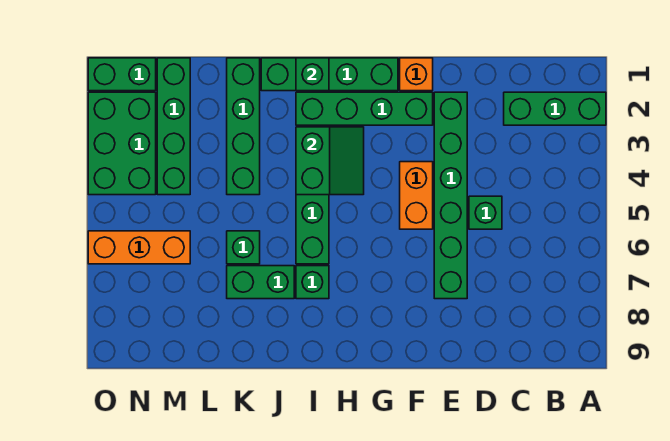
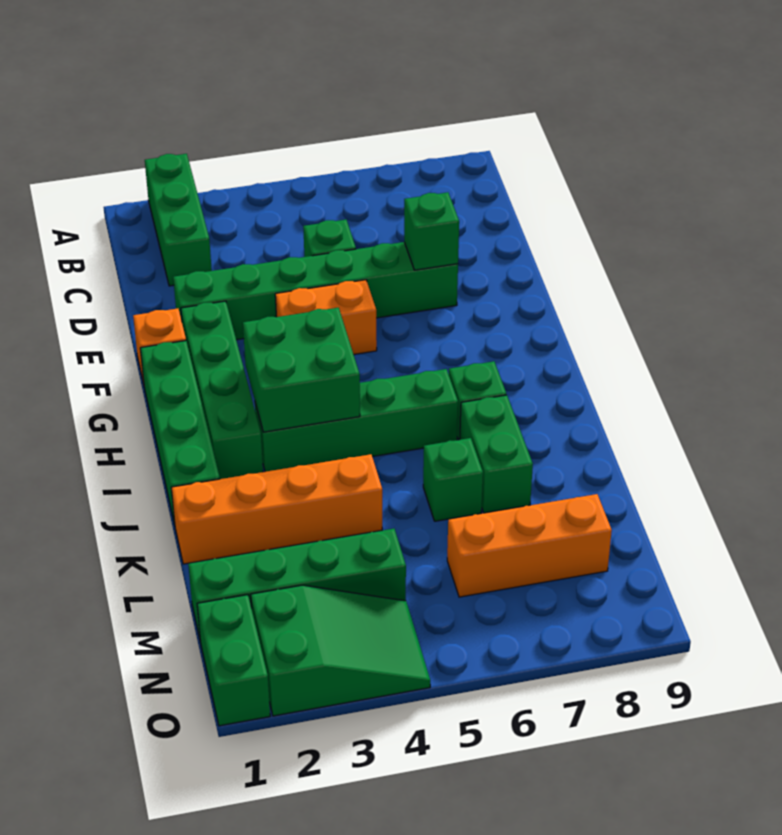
green slope H3:I4 level 2 top I -> green brick H3:I4 level 2
green brick I1 level 2 -> green brick E7 level 2
green brick K1:K4 level 1 -> orange brick K1:K4 level 1
orange brick M6:O6 level 1 -> orange brick M6:M8 level 1
green brick N2:O4 level 1 -> green slope N2:O4 level 1 top 2

